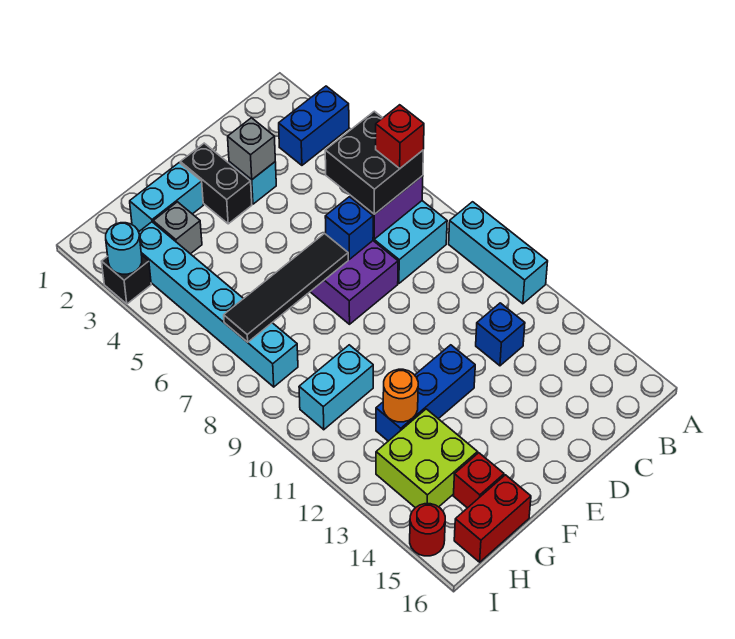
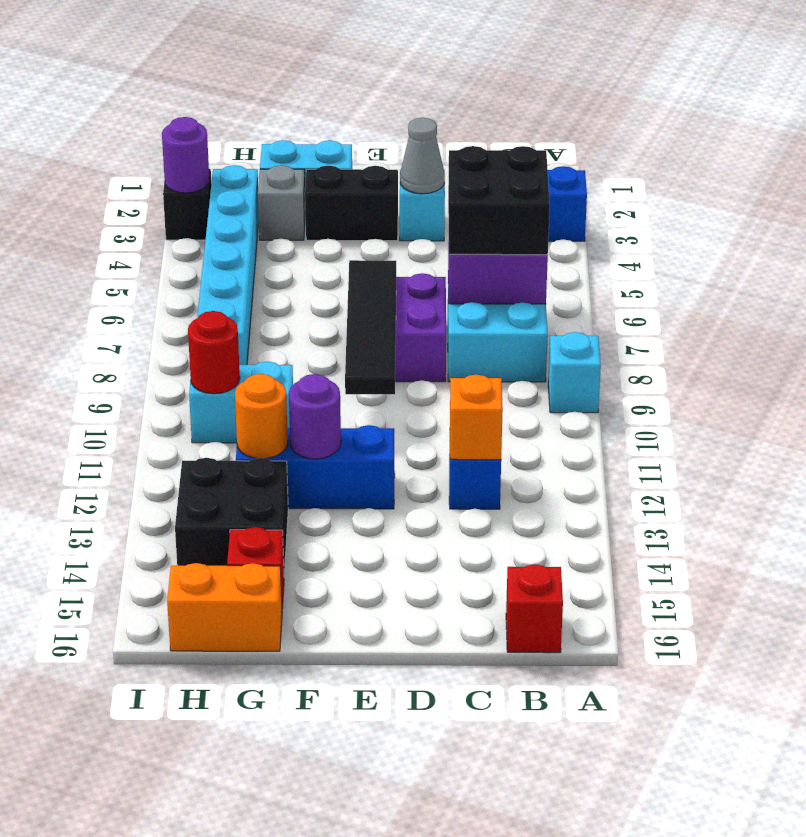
cyan brick A9:A11 level 1 -> cyan brick A9 level 1
red brick B7 level 4 -> red brick B16 level 1
none -> orange brick C12 level 2
grey brick D3 level 2 -> grey cone D3 level 2
blue brick D7 level 2 -> none
black brick E2:E3 level 1 -> black brick E3:F3 level 1
black tile E7:H7 level 2 -> black tile E7:E10 level 2
none -> purple round brick F12 level 2
lime brick G13:H14 level 1 -> black brick G13:H14 level 1
red brick G16:H16 level 1 -> orange brick G16:H16 level 1
cyan round brick I3 level 2 -> purple round brick I3 level 2
red round brick I15 level 1 -> red round brick H10 level 2

